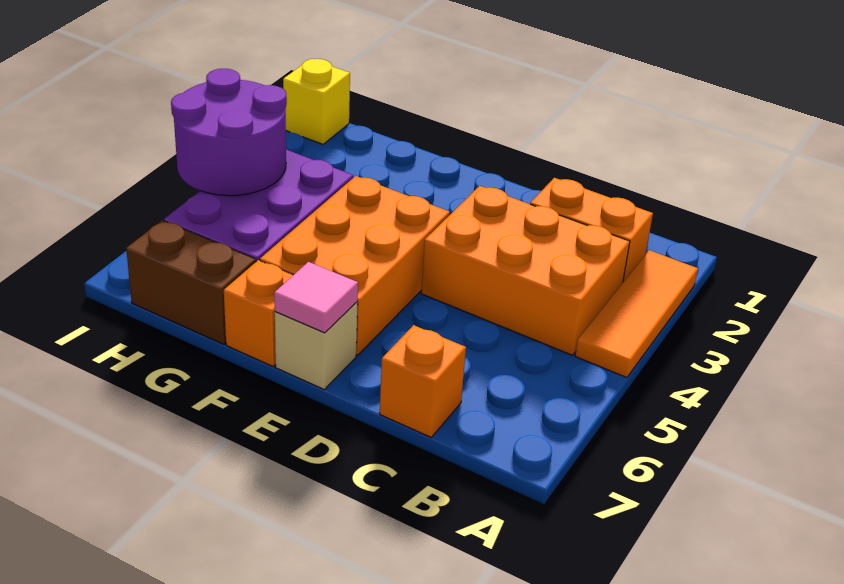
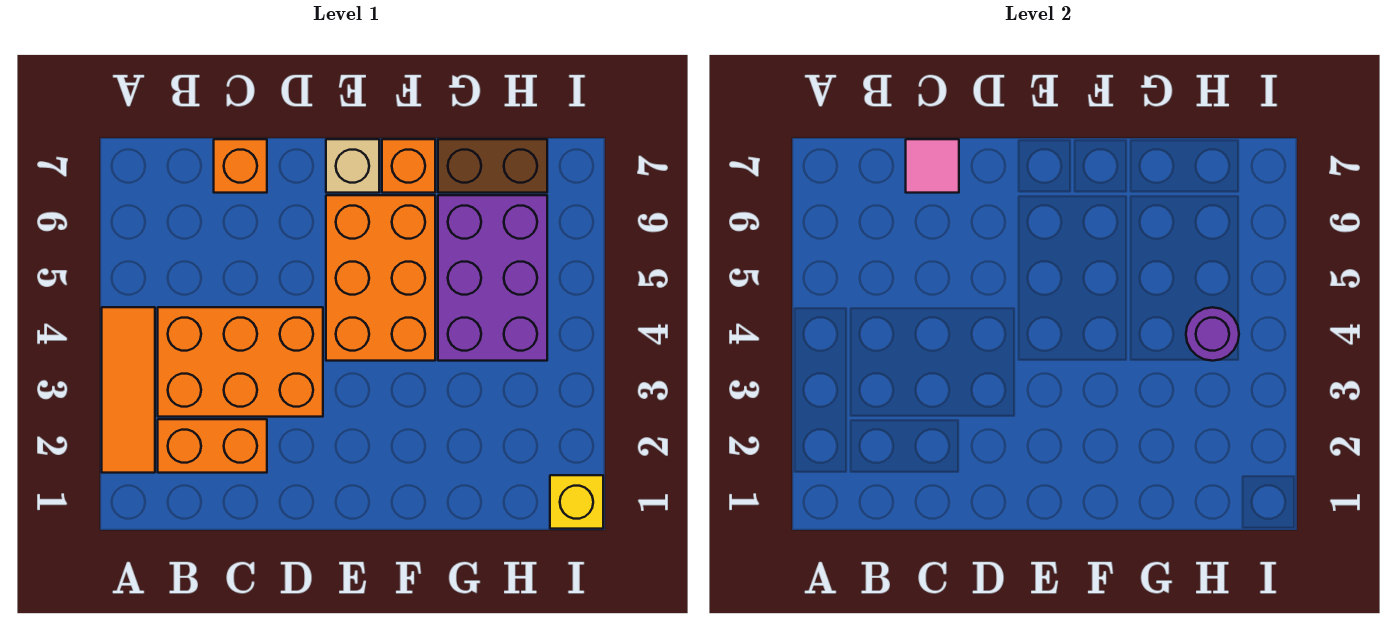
pink tile E7 level 2 -> pink tile C7 level 2
purple round brick H4:I5 level 2 -> purple round brick H4 level 2

